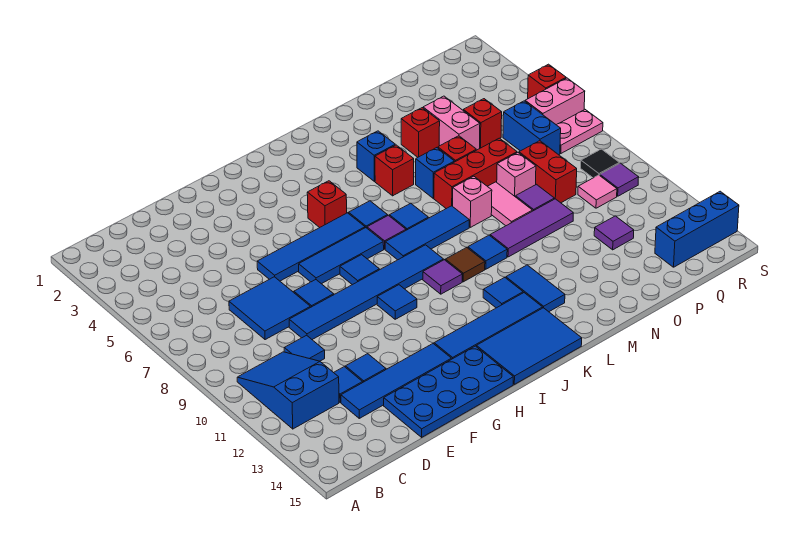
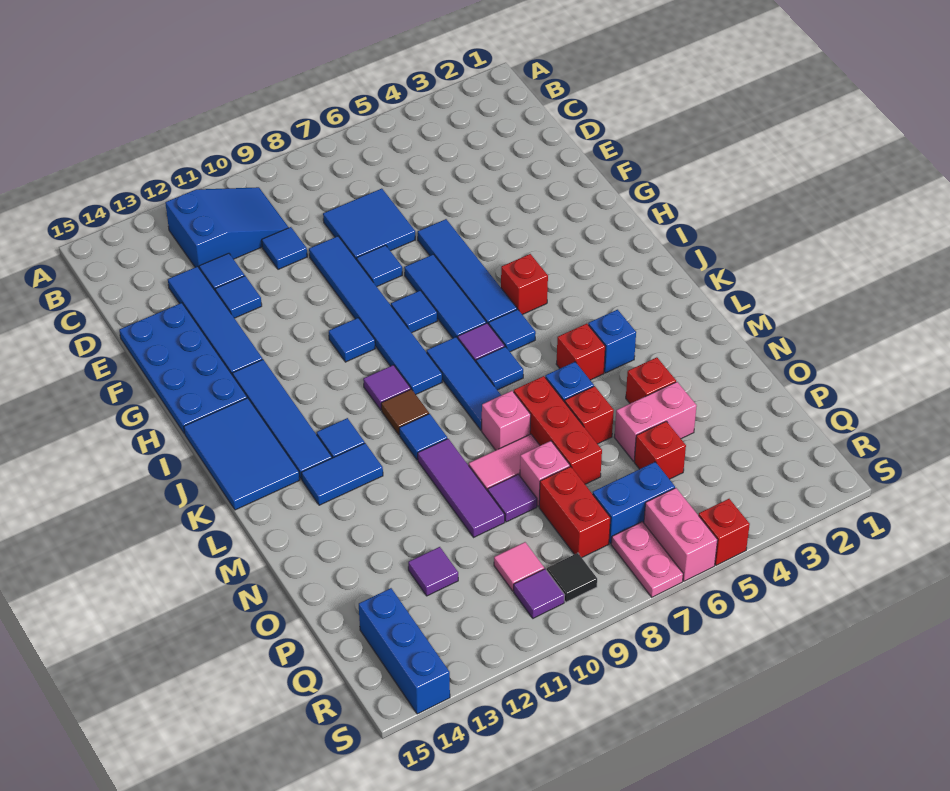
red brick P8:P9 level 1 -> red brick P8:Q8 level 1

